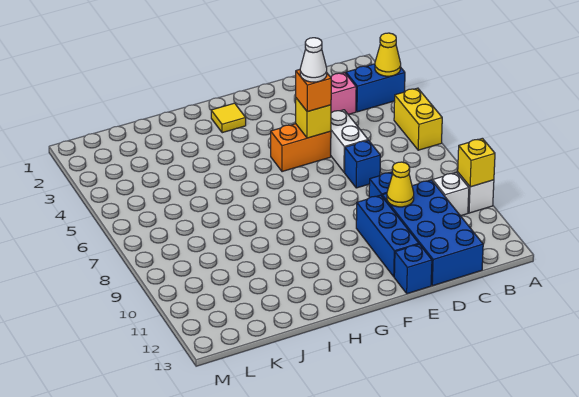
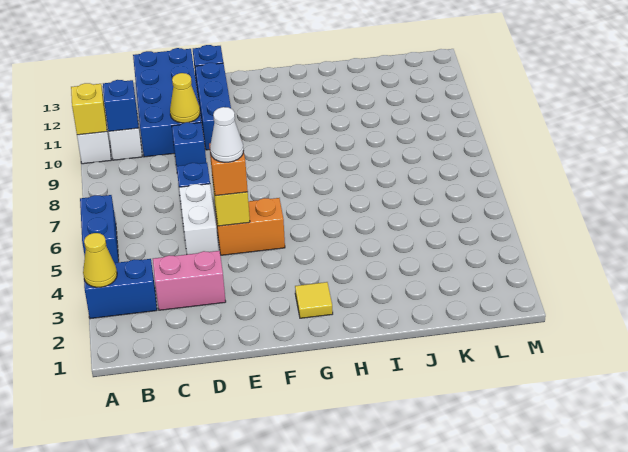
yellow brick A5:A6 level 1 -> blue brick A5:A6 level 1
none -> blue brick B10 level 2

